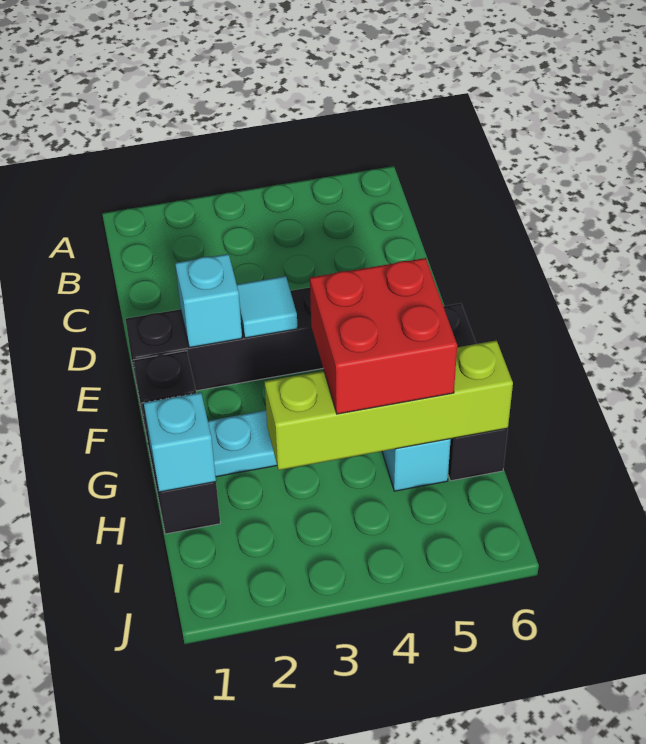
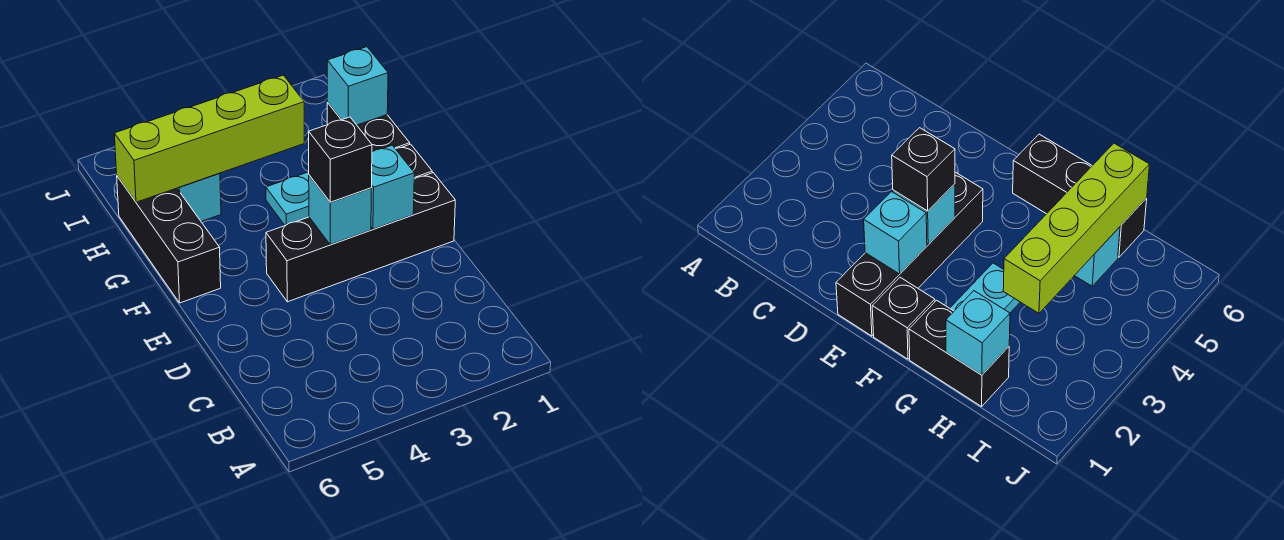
cyan tile E3 level 2 -> cyan brick E3 level 2
none -> black brick E3 level 3
red brick G4:H5 level 3 -> none

